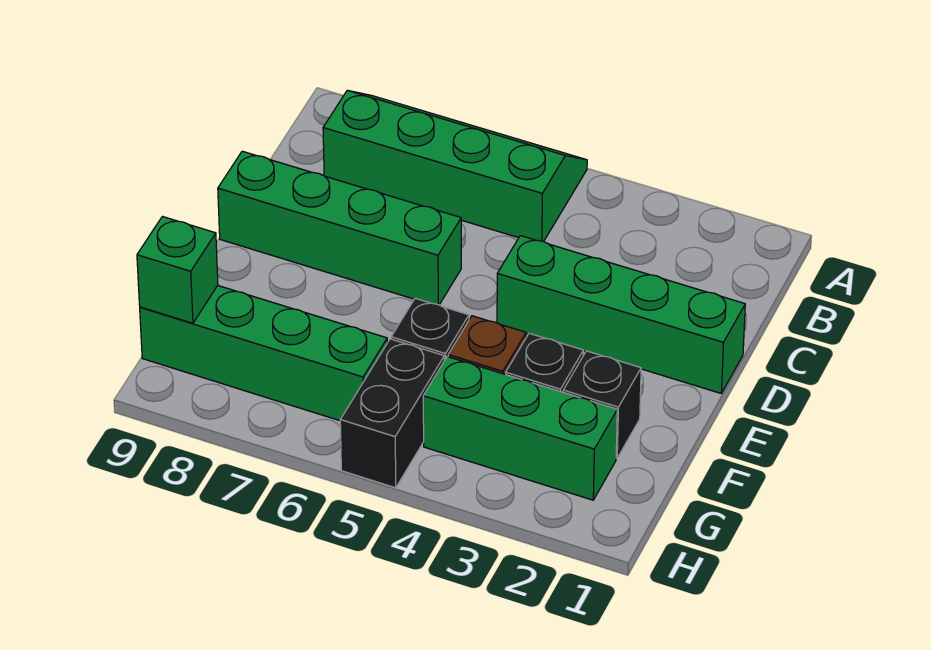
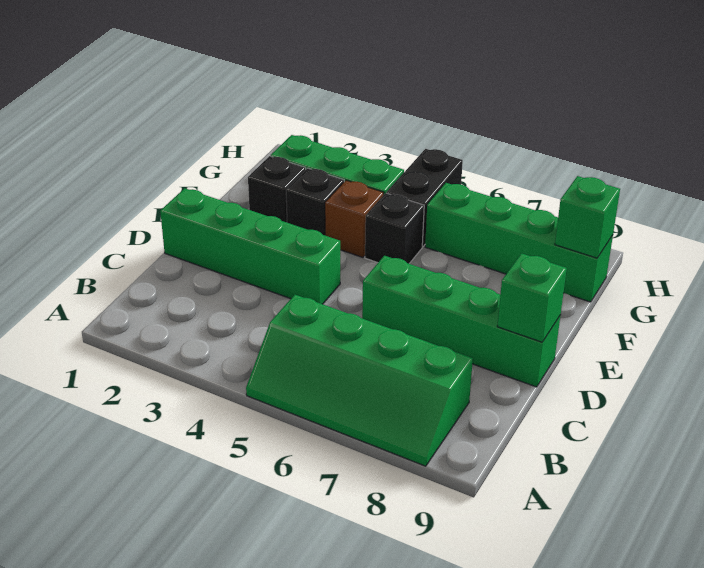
none -> green brick D9 level 2

